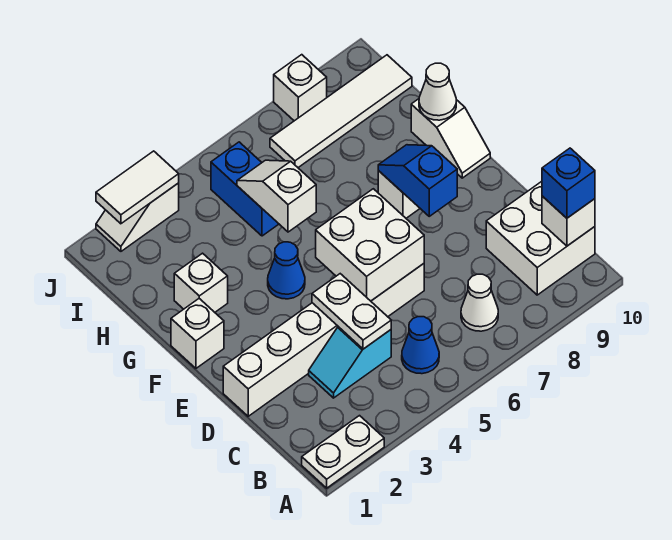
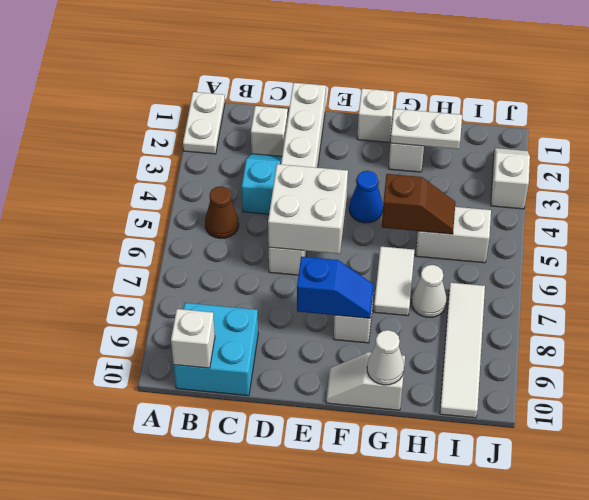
blue cone B5 level 1 -> brown cone B5 level 1
white cone B7 level 1 -> white cone H7 level 1
white brick B9:C10 level 1 -> cyan brick B9:C10 level 1
blue brick B10 level 3 -> none
white plate C4:D4 level 2 -> white plate G2:H2 level 2
white slope G5:H5 level 2 top G -> brown slope G5:H5 level 2 top G
blue brick H5:I5 level 1 -> white brick H5:I5 level 1
white tile J2:J3 level 2 -> white tile G6:G7 level 1
white brick J8 level 1 -> white brick C2 level 1

